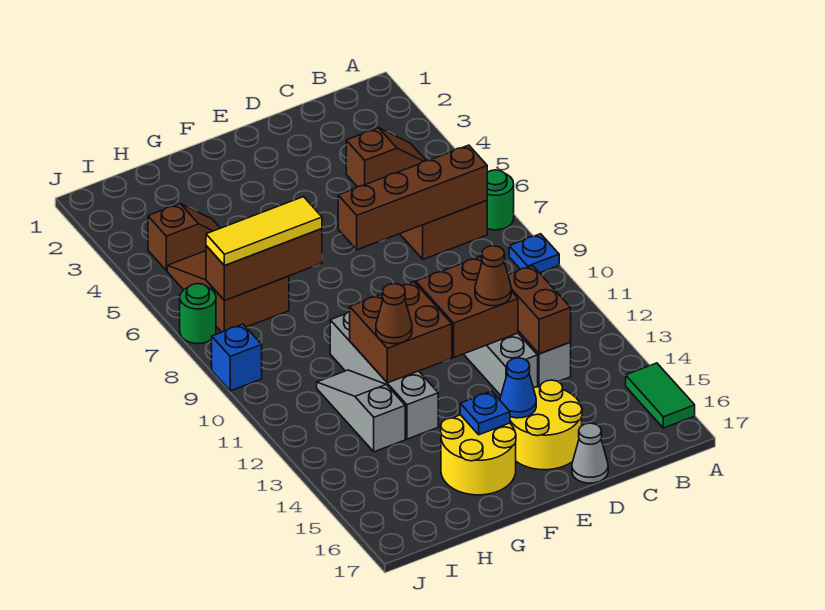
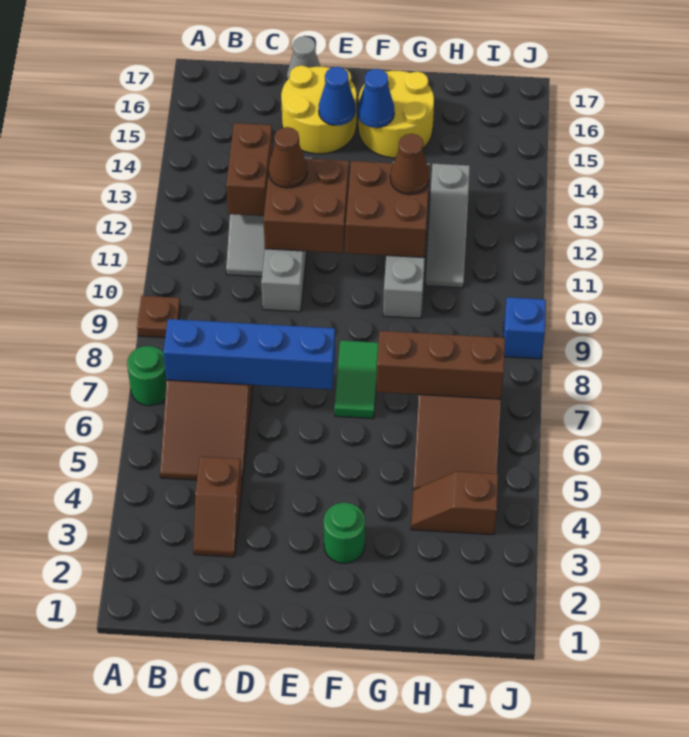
blue plate A9 level 1 -> brown plate A9 level 1
green tile A15:A16 level 1 -> green tile F7:F8 level 1
brown slope B4:C4 level 1 top C -> brown slope C3:C4 level 1 top 4
brown brick B7:E7 level 2 -> blue brick B7:E7 level 2
blue plate F15 level 2 -> blue cone F15 level 2
yellow tile G7:I7 level 3 -> none
green round brick J7 level 1 -> green round brick F3 level 1

